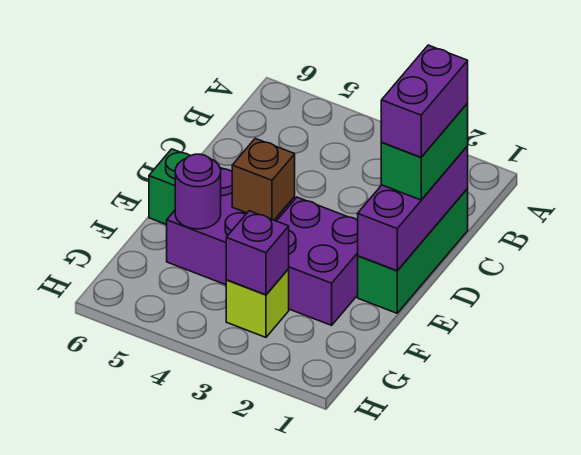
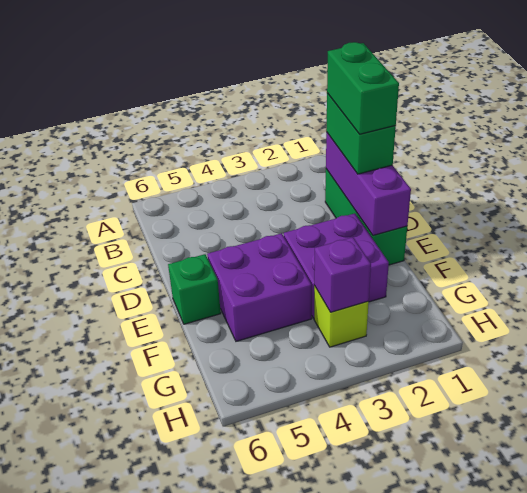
purple brick C1:D1 level 4 -> green brick C1:D1 level 4
brown brick E4 level 2 -> none
purple round brick F5 level 2 -> none

